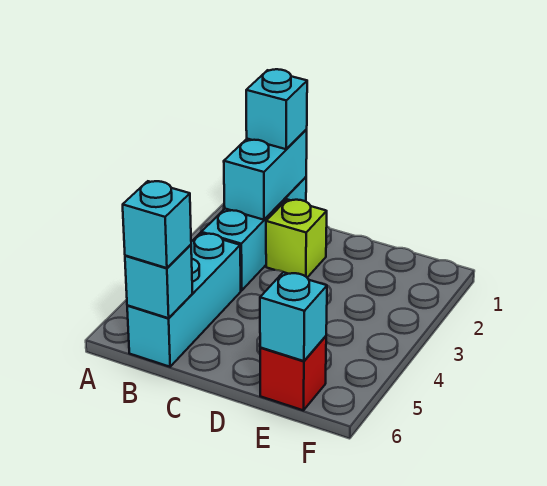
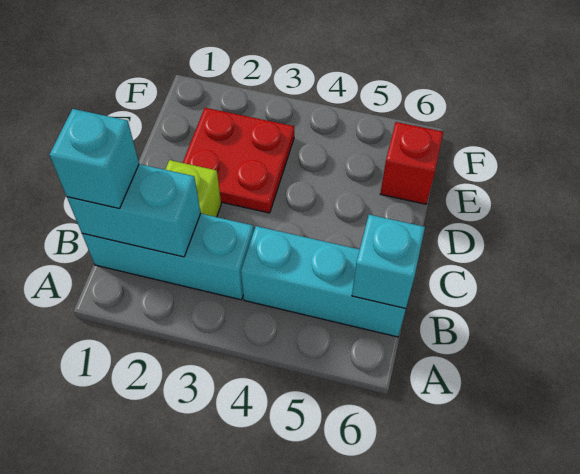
cyan brick B6 level 3 -> none
none -> red plate D2:E3 level 1
cyan brick E6 level 2 -> none

